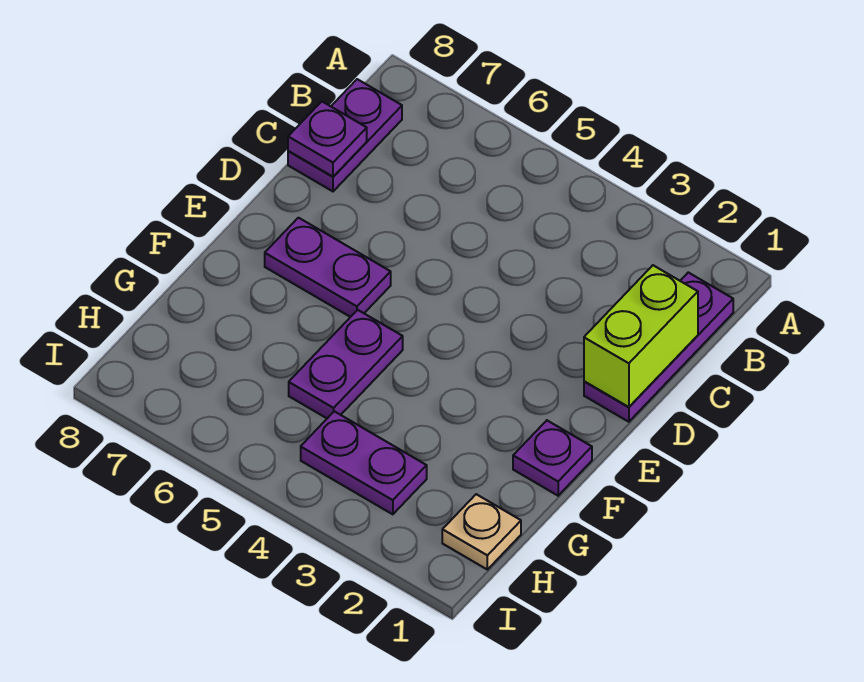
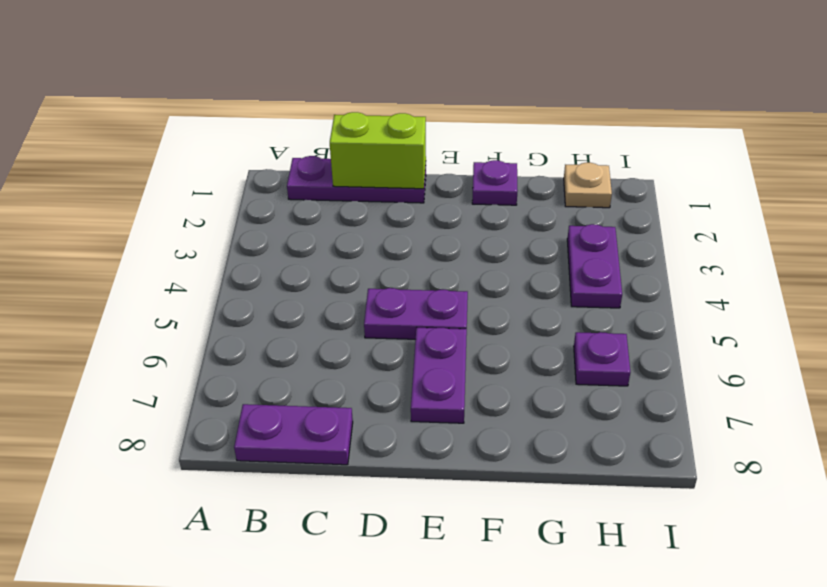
purple plate C8 level 2 -> purple plate H6 level 1
purple plate F5:G5 level 1 -> purple plate D5:E5 level 1

